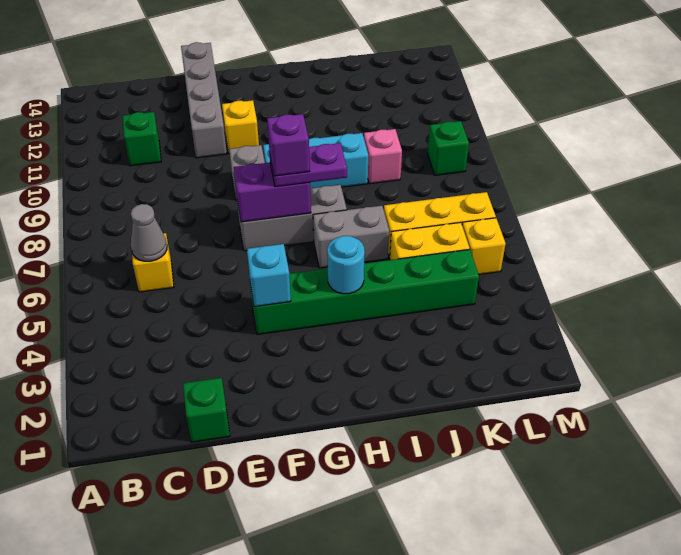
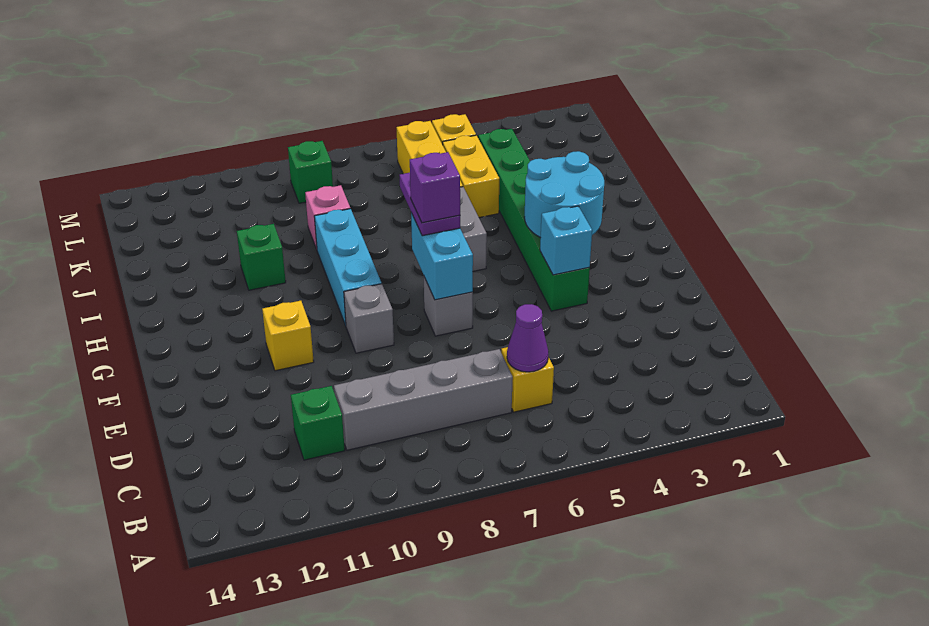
grey cone C6 level 2 -> purple cone C6 level 2
green brick D1 level 1 -> green brick I11 level 1
grey brick E11:E14 level 1 -> grey brick C7:C10 level 1
grey brick F7:H7 level 1 -> grey brick F7 level 1
purple brick F7:G7 level 2 -> cyan brick F7:G7 level 2
cyan round brick H4 level 2 -> cyan round brick G3:H4 level 2

